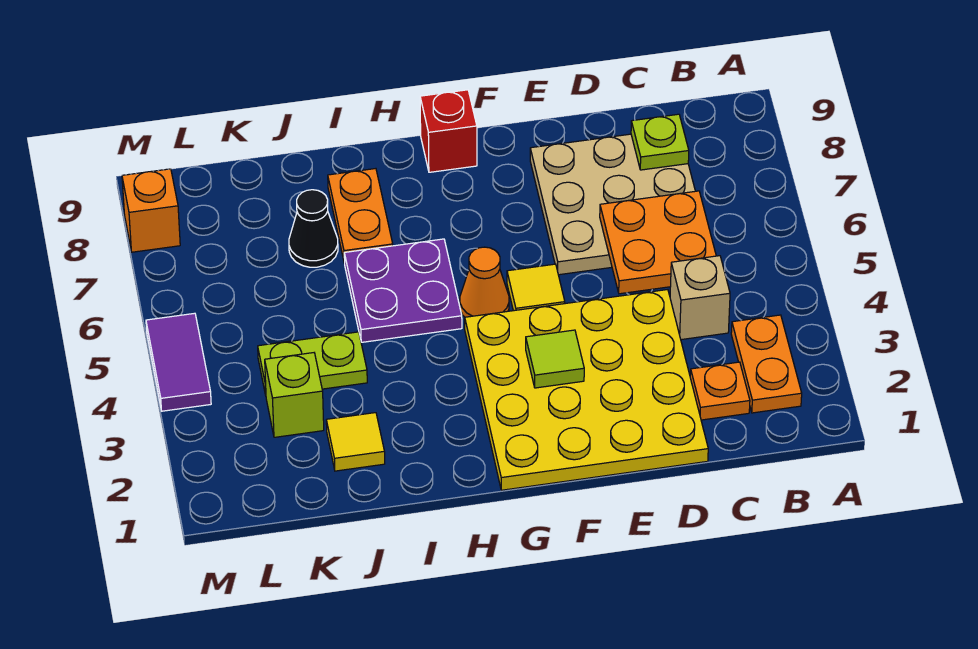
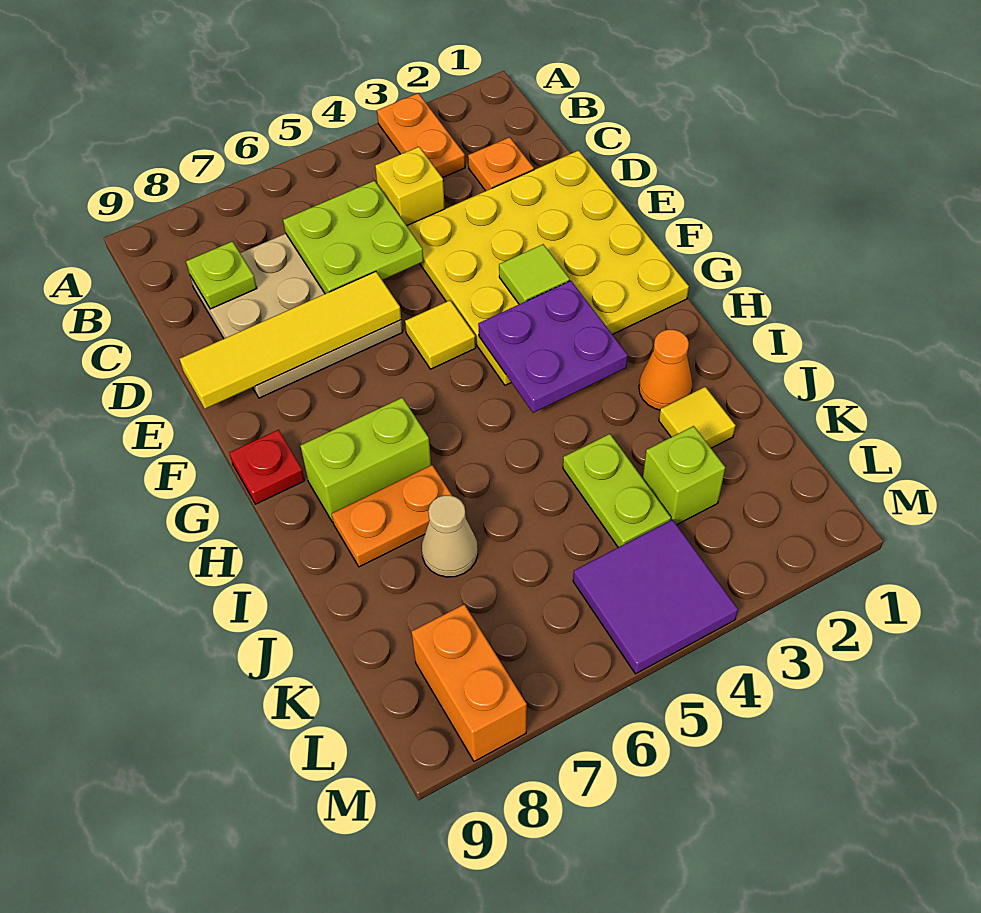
orange plate B2:B3 level 1 -> orange plate A3:B3 level 1
tan brick C4 level 1 -> yellow brick C4 level 1
orange plate C5:D6 level 2 -> lime plate C5:D6 level 2
none -> yellow tile E6:E9 level 2
orange cone G5 level 1 -> orange cone I2 level 1
red brick G9 level 1 -> red plate G9 level 1
purple plate H5:I6 level 1 -> purple plate G3:H4 level 2
none -> lime brick H7:H8 level 1
black cone J7 level 1 -> tan cone J7 level 1
purple tile M4:M5 level 1 -> purple tile L4:M5 level 1
orange brick M8 level 1 -> orange brick L8:M8 level 1

